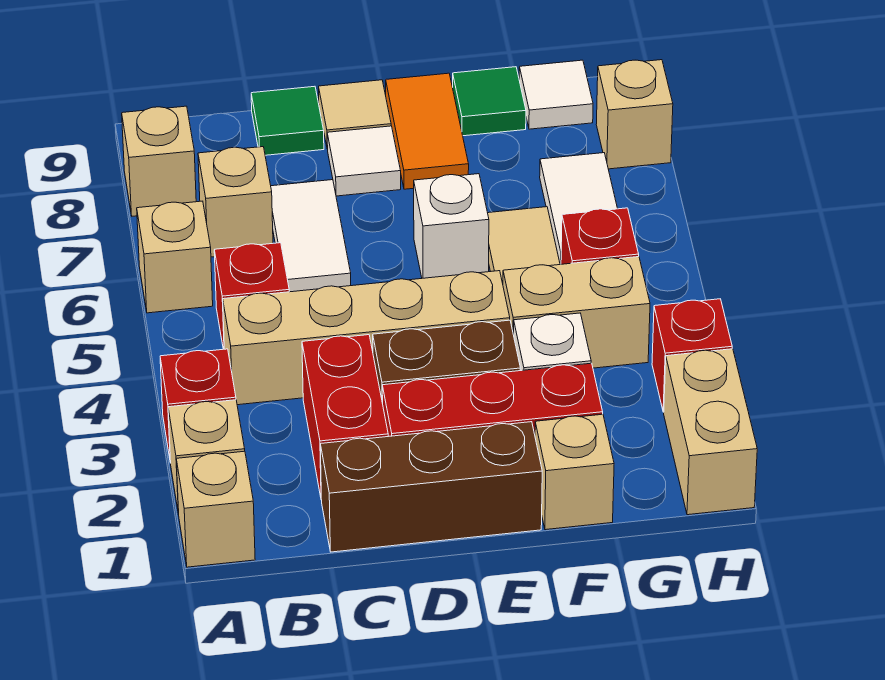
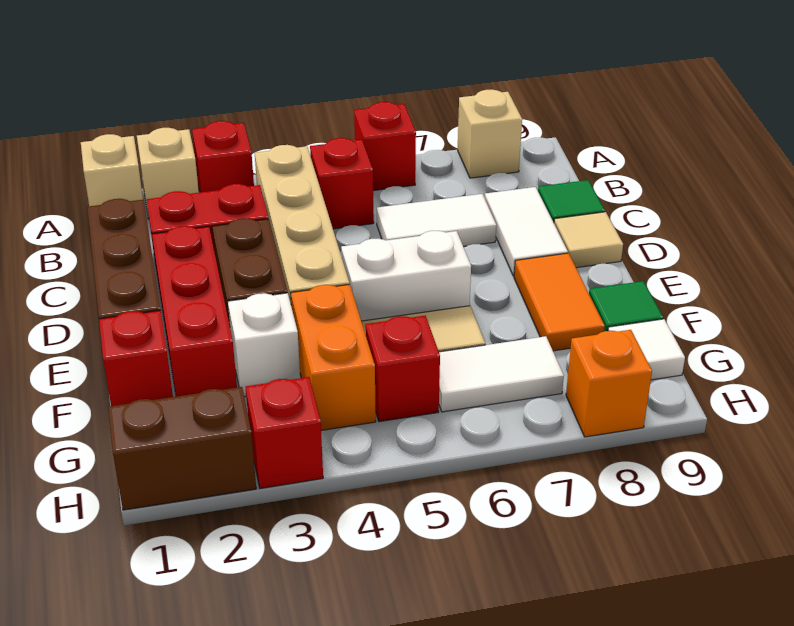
tan brick A6 level 1 -> red brick A6 level 1
tan brick B7 level 1 -> none
white tile D8 level 1 -> white tile C8:D8 level 1
white brick E6 level 1 -> white brick E5:E6 level 1
orange tile E8:E9 level 1 -> orange tile E8:F8 level 1
tan brick F1 level 1 -> red brick F1 level 1
tan brick F4:G4 level 1 -> orange brick F4:G4 level 1
tan brick H1:H2 level 1 -> brown brick H1:H2 level 1
tan brick H8 level 1 -> orange brick H8 level 1

